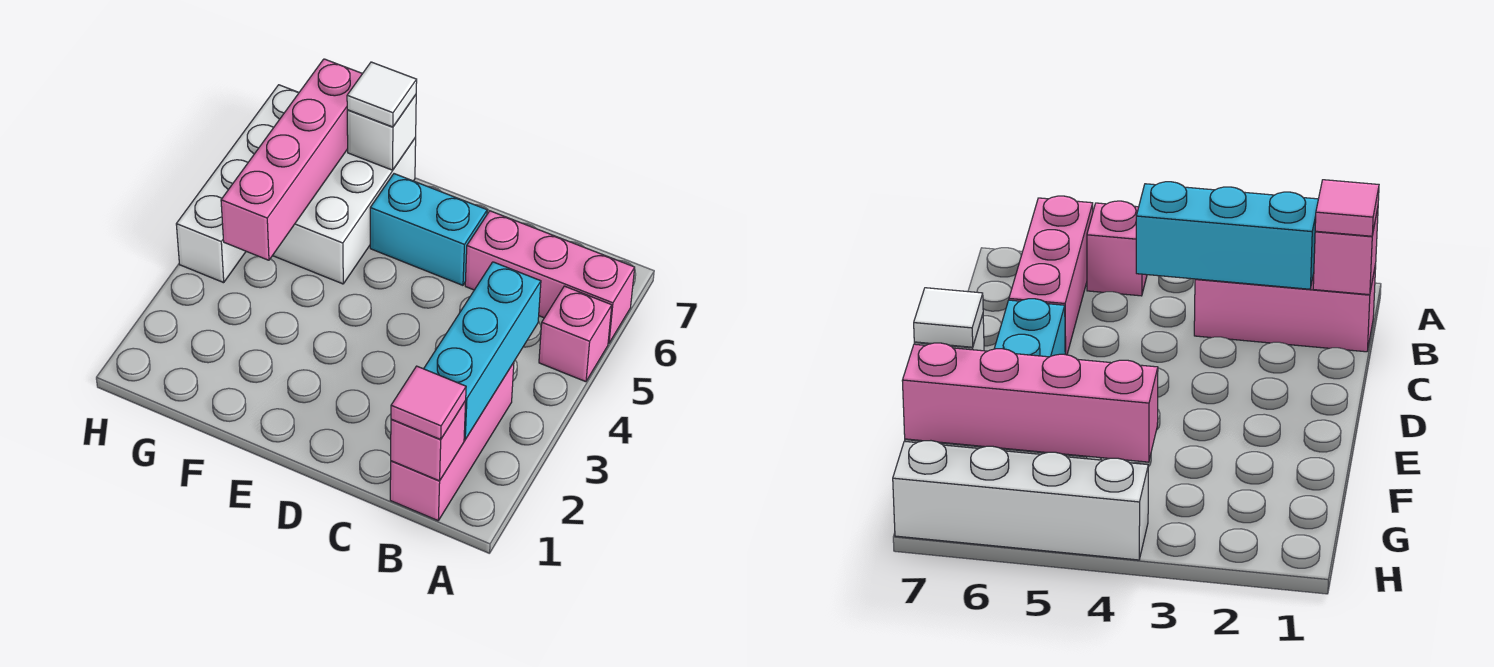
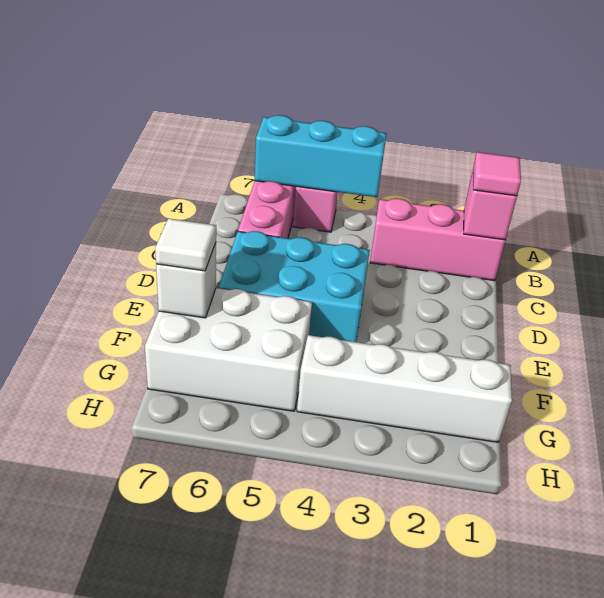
cyan brick B2:B4 level 2 -> cyan brick A4:A6 level 2
cyan brick D6:E6 level 1 -> cyan brick D4:E6 level 1
pink brick G4:G7 level 2 -> none
white brick H4:H7 level 1 -> white brick G1:G4 level 1

